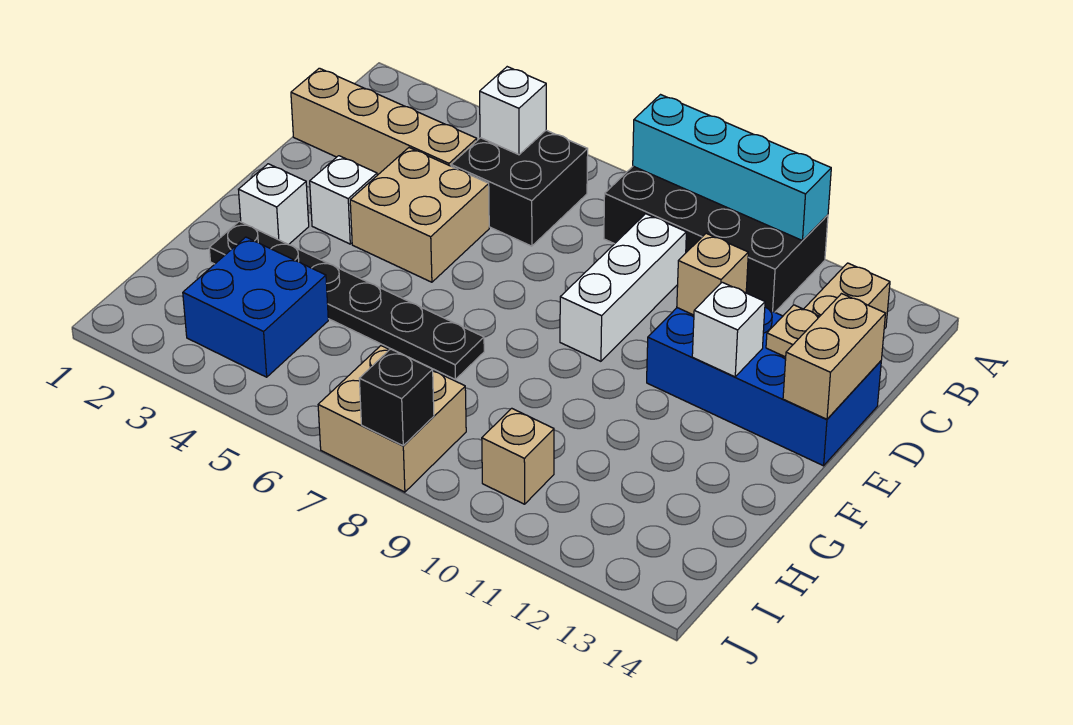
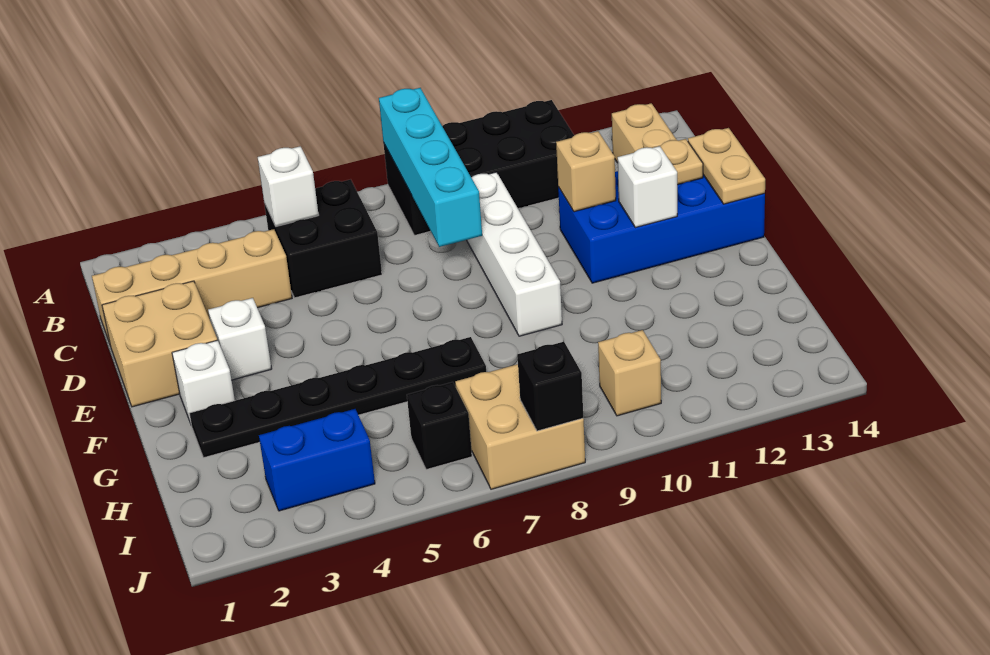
cyan brick A8:A11 level 2 -> cyan brick A8:D8 level 2
white brick C9:E9 level 1 -> white brick C9:F9 level 1
tan brick D4:E5 level 1 -> tan brick D1:E2 level 1
tan brick D14:E14 level 2 -> tan plate D14:E14 level 2
blue brick H3:I4 level 1 -> blue brick I3:I4 level 1
none -> black brick I6 level 1

